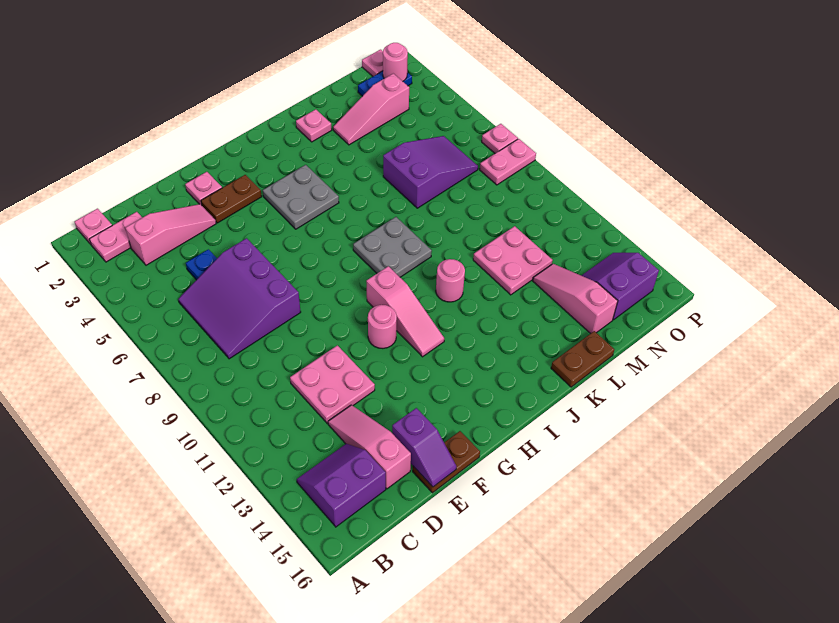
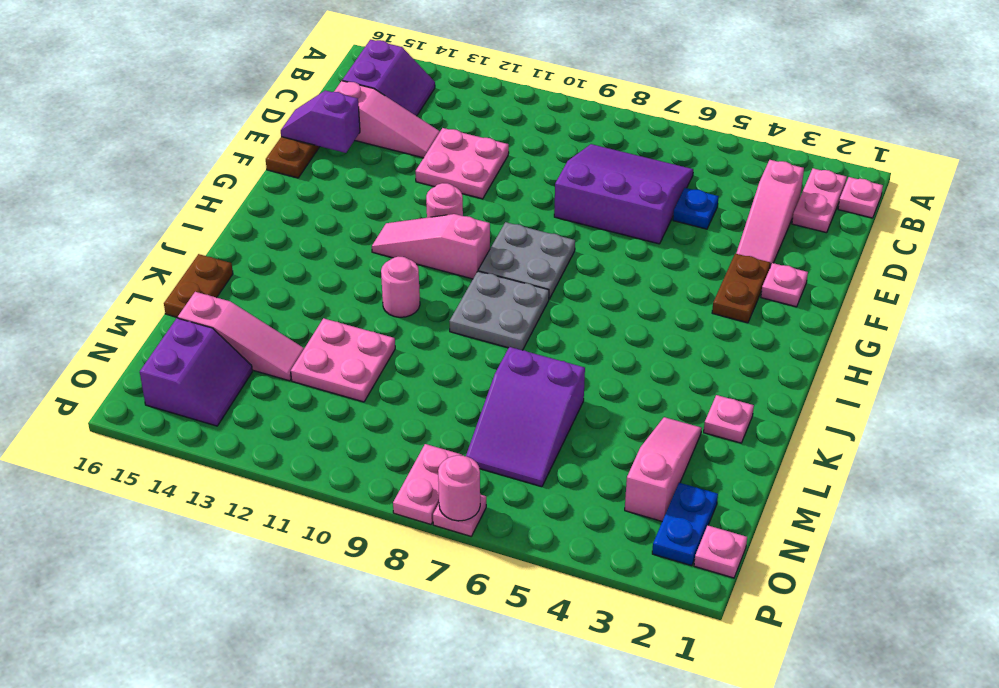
grey plate H4:I5 level 1 -> grey plate G8:H9 level 1
pink round brick O2 level 2 -> pink round brick P7 level 2

